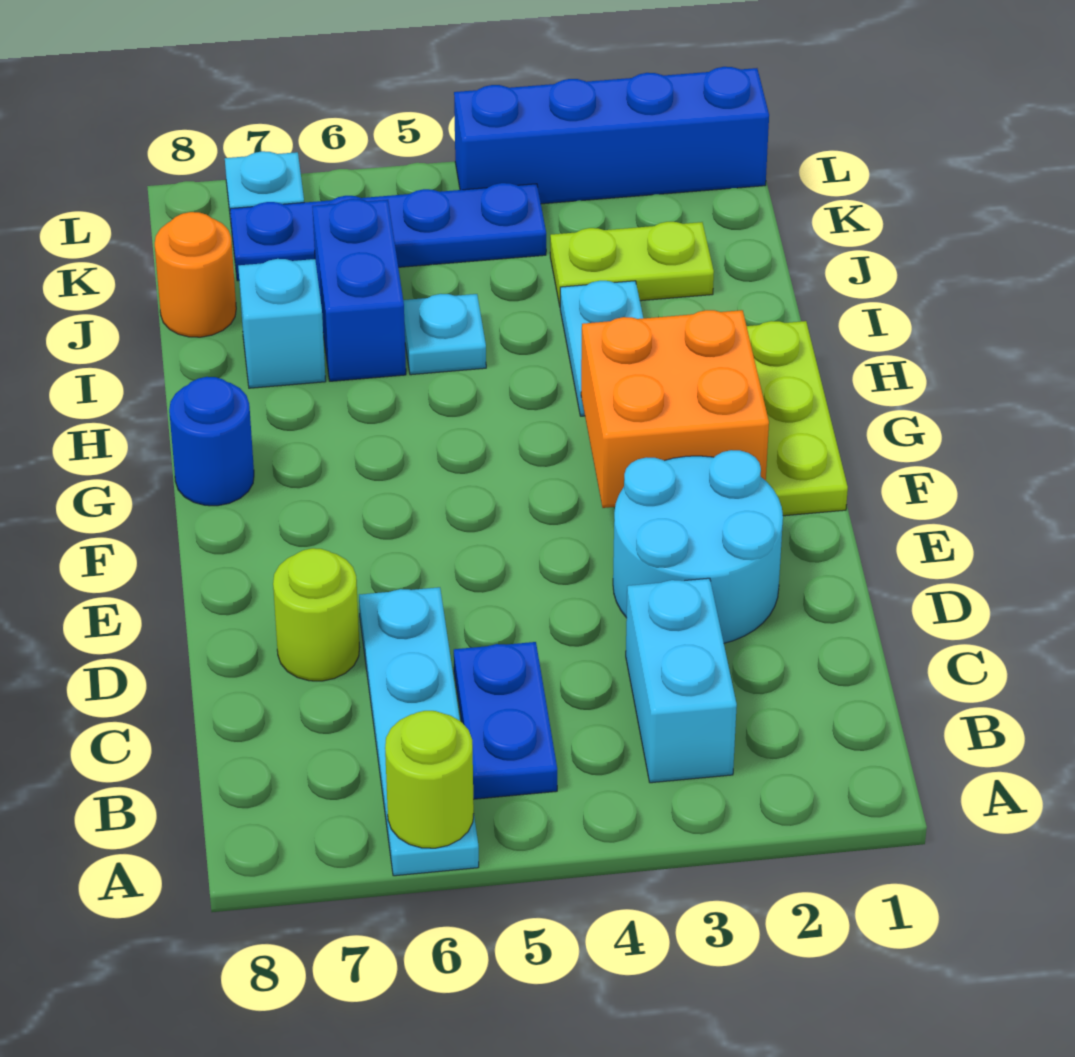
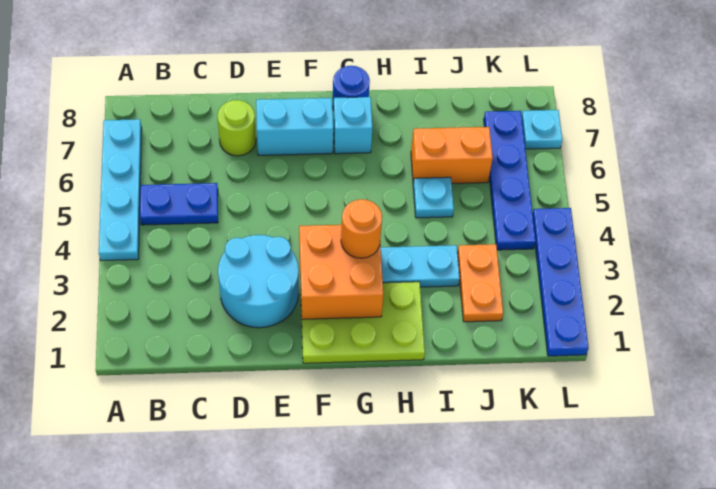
cyan plate A6:D6 level 1 -> cyan plate A4:A7 level 1
lime round brick A6 level 2 -> none
cyan brick B3:C3 level 1 -> cyan brick E7:F7 level 1
blue brick I6:J6 level 1 -> orange brick I6:J6 level 1
cyan brick I7 level 1 -> cyan brick G7 level 1
lime plate J2:J3 level 1 -> orange plate J2:J3 level 1
orange round brick J8 level 1 -> orange round brick G3 level 3
blue brick L1:L4 level 1 -> blue plate L1:L4 level 1

